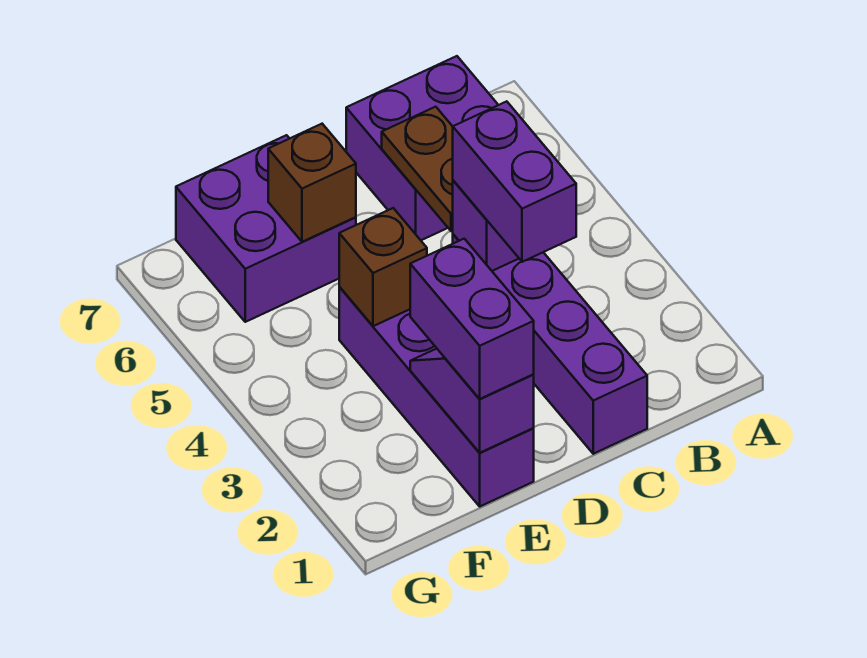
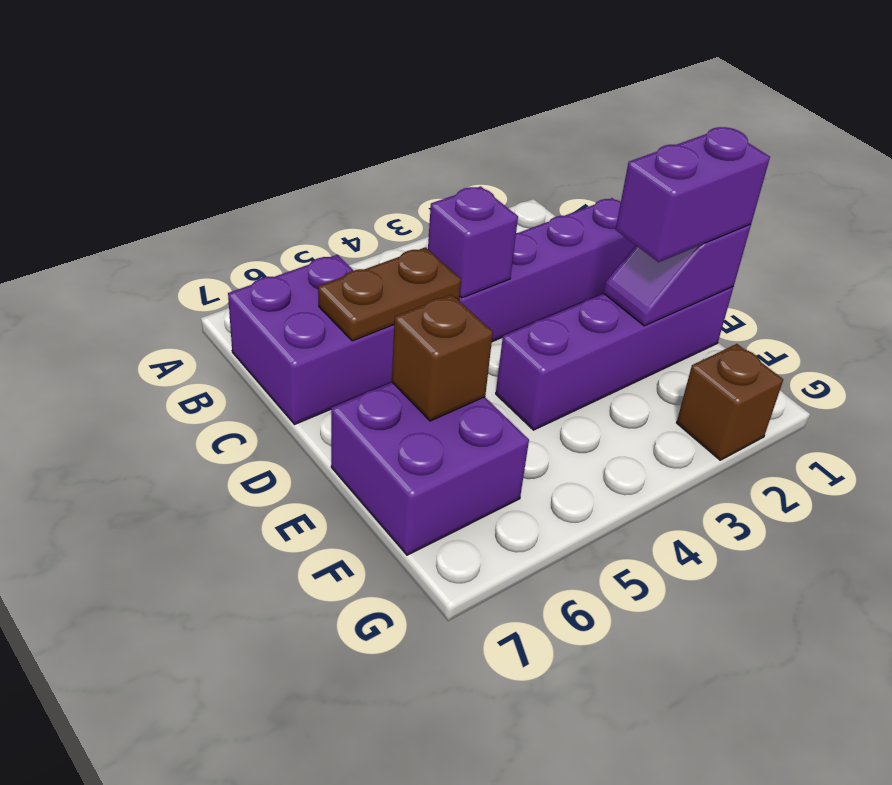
purple brick C3:C4 level 3 -> none
brown brick E4 level 2 -> brown brick G2 level 1

